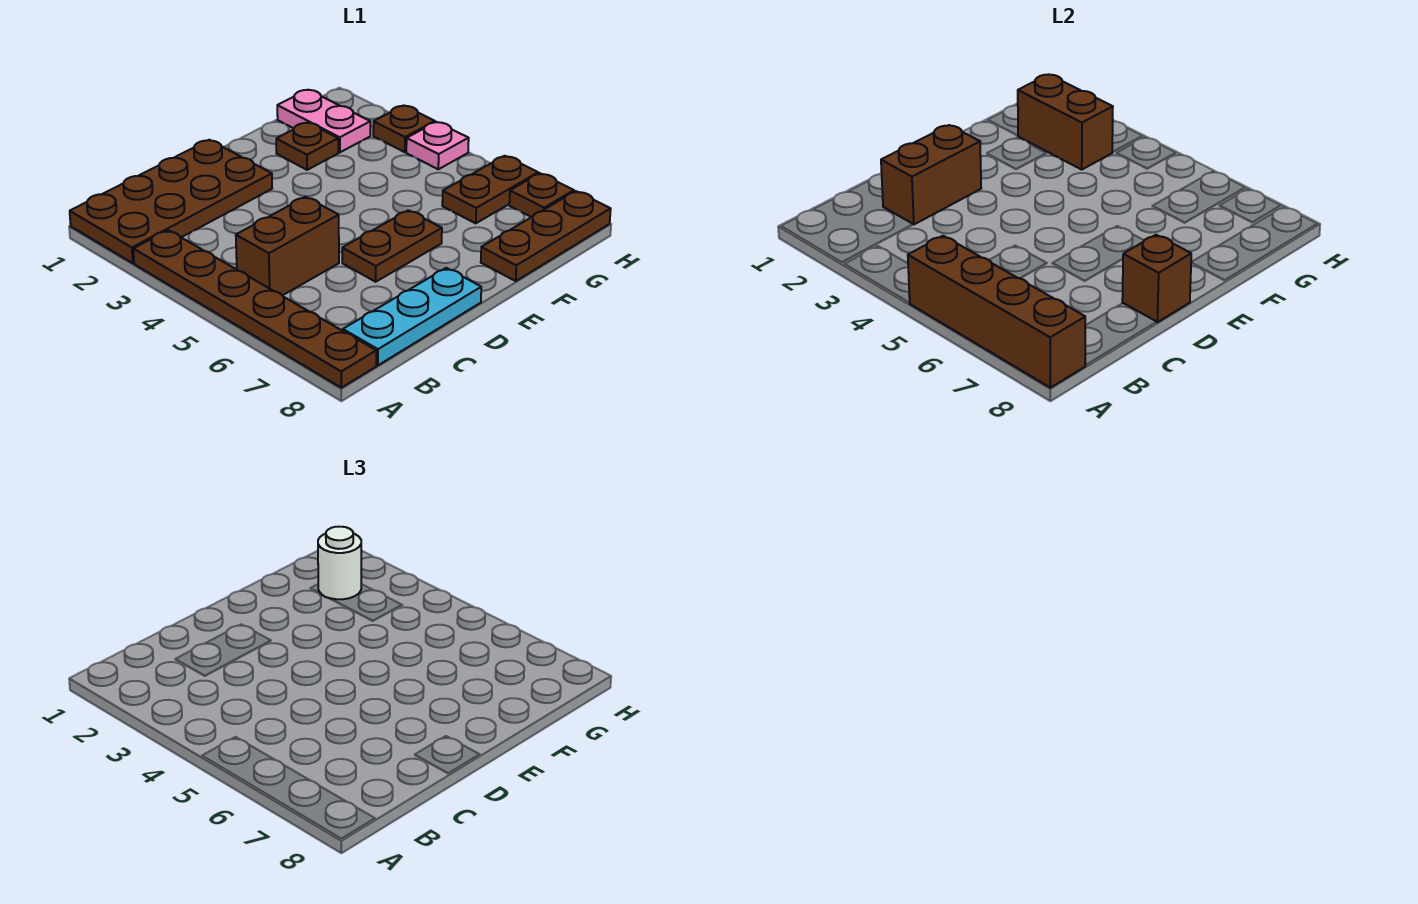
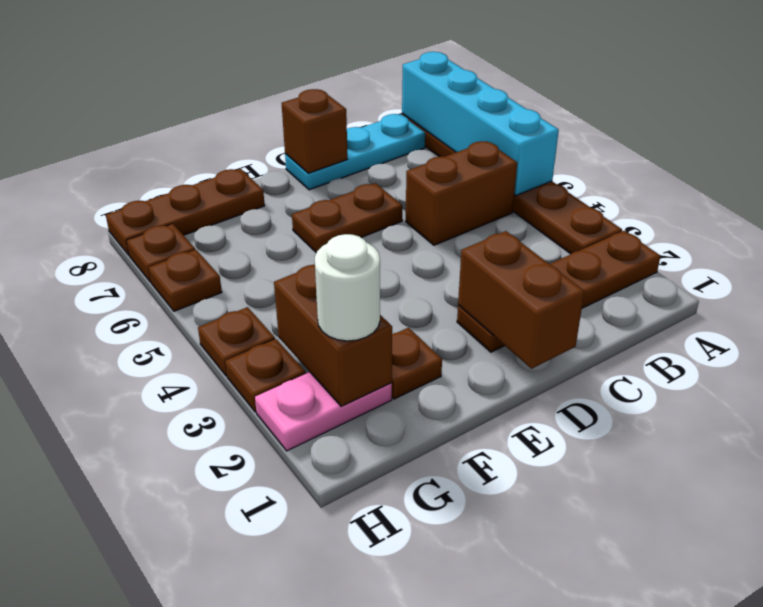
brown plate A1:D2 level 1 -> brown plate A2:D2 level 1
brown brick A5:A8 level 2 -> cyan brick A5:A8 level 2
brown brick C2:D2 level 2 -> brown brick D1:D2 level 2
pink plate G1:G2 level 1 -> pink plate G2:H2 level 1
brown plate G6:H6 level 1 -> brown plate H6 level 1
pink plate H4 level 1 -> brown plate H4 level 1

